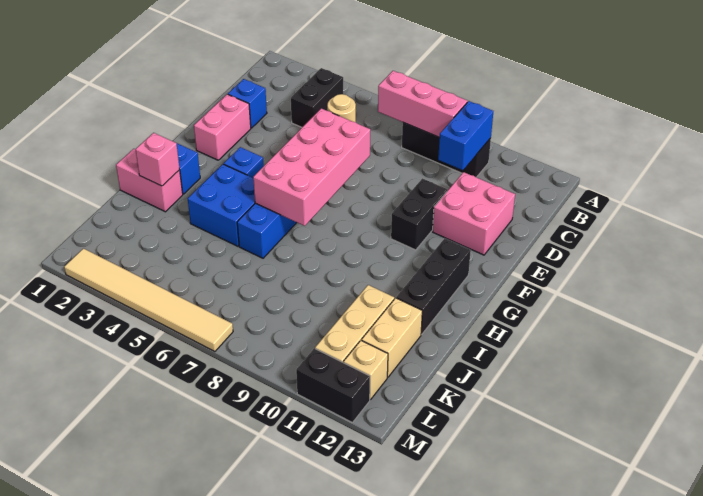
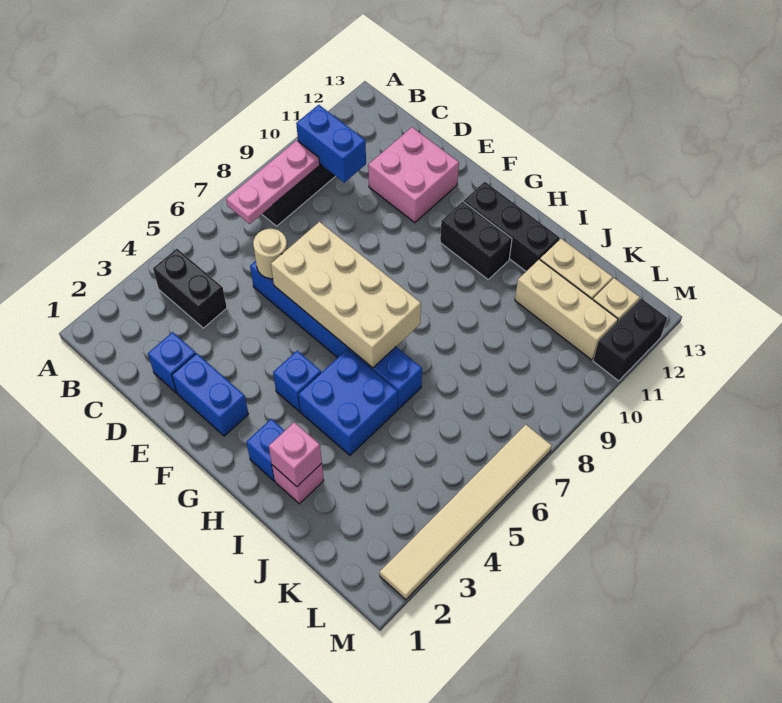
pink brick B7:B9 level 2 -> pink plate B7:B9 level 2
pink brick E2:F2 level 1 -> blue brick E2:F2 level 1
pink brick E6:H7 level 2 -> tan brick E6:H7 level 2
black brick E10:F10 level 1 -> black brick G11:H11 level 1
pink brick I1:I2 level 1 -> pink brick I2 level 1

